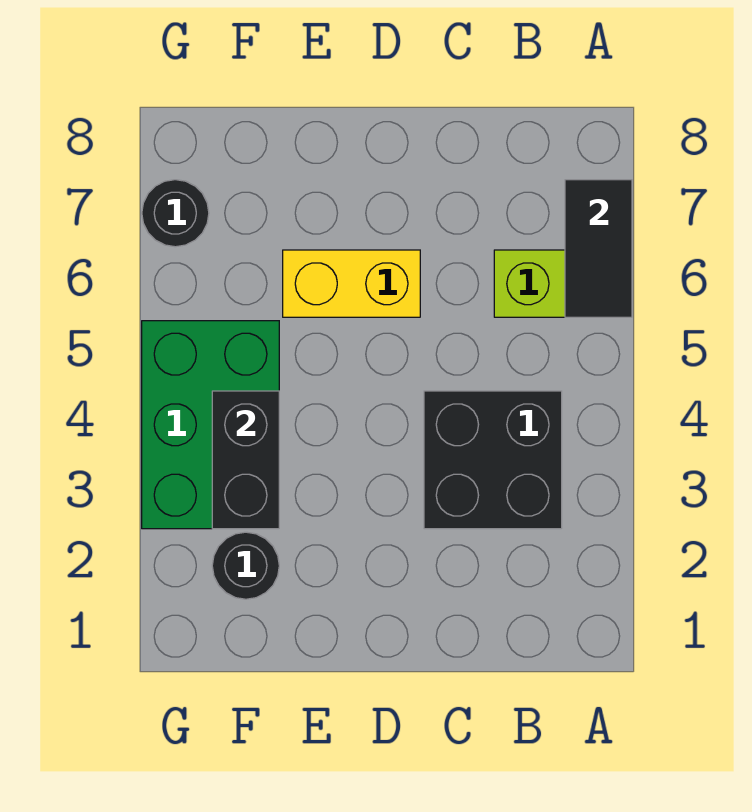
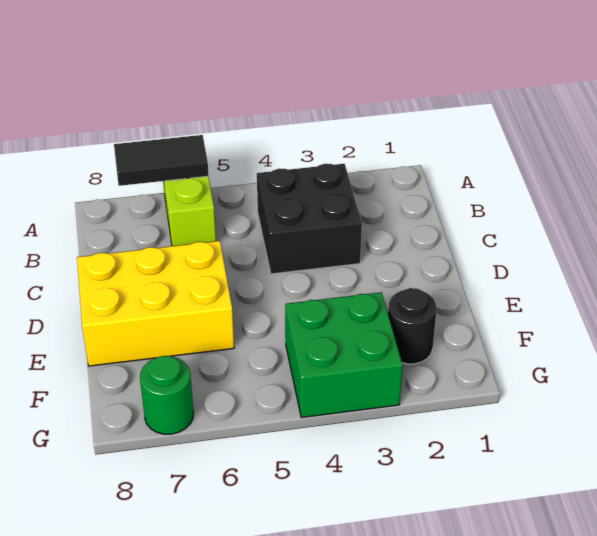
yellow brick D6:E6 level 1 -> yellow brick D6:E8 level 1
green brick F3:G5 level 1 -> green brick F3:G4 level 1
black brick F3:F4 level 2 -> none
black round brick G7 level 1 -> green round brick G7 level 1

